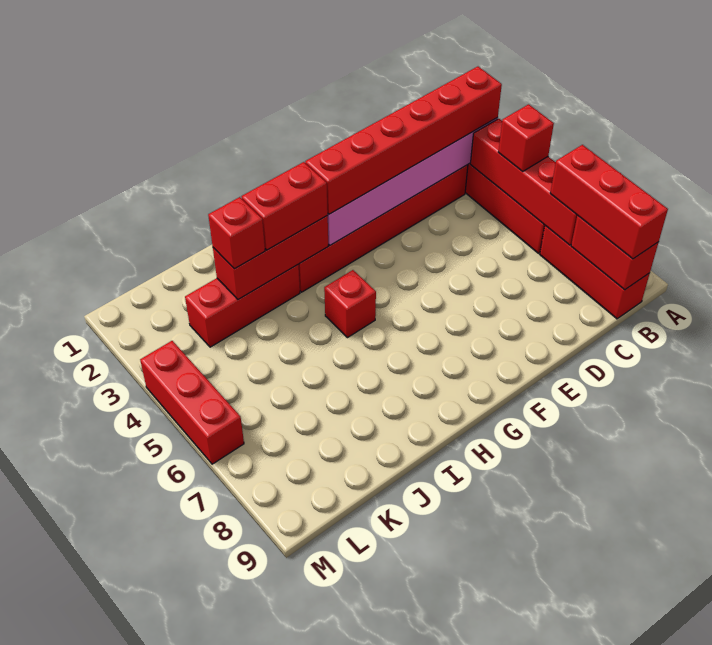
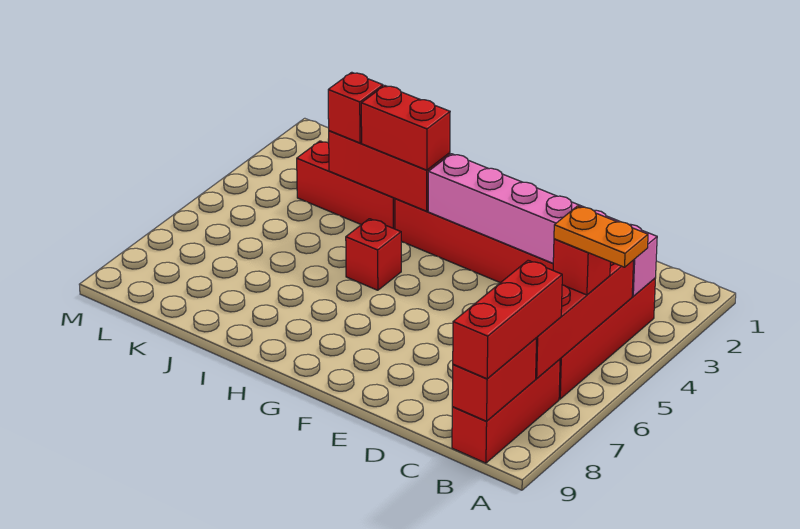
none -> orange plate A5:B5 level 4
red brick B3:G3 level 3 -> none
red brick M4:M6 level 1 -> none

